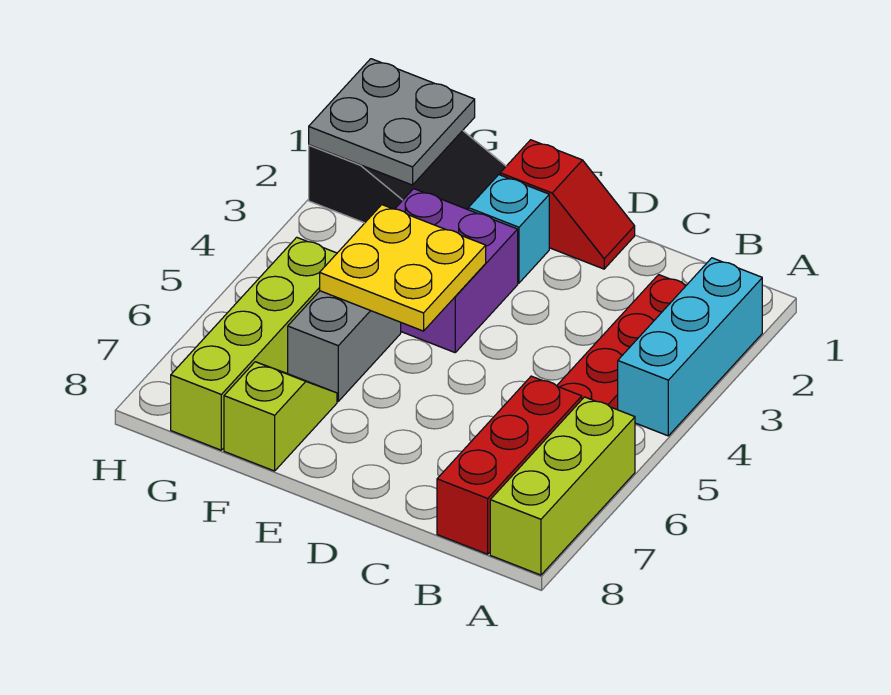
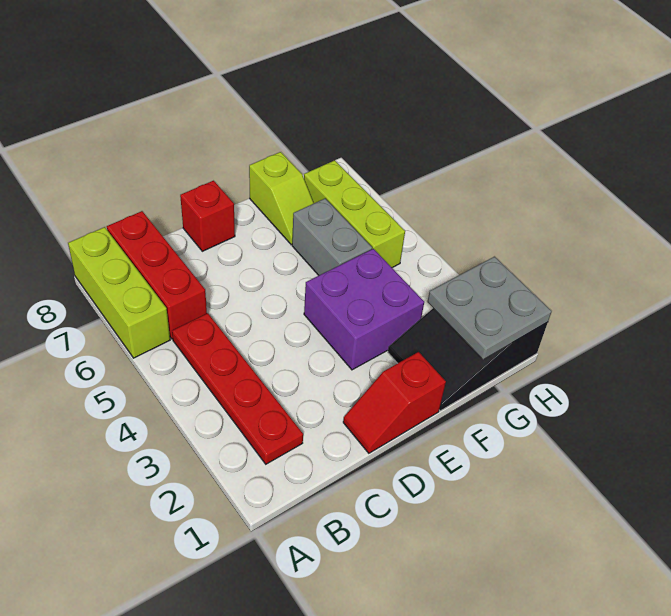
cyan brick A2:A4 level 1 -> none
none -> red brick D8 level 1
cyan brick E2 level 1 -> none
yellow plate E4:F5 level 2 -> none
lime brick G5:G8 level 1 -> lime brick G5:G7 level 1

